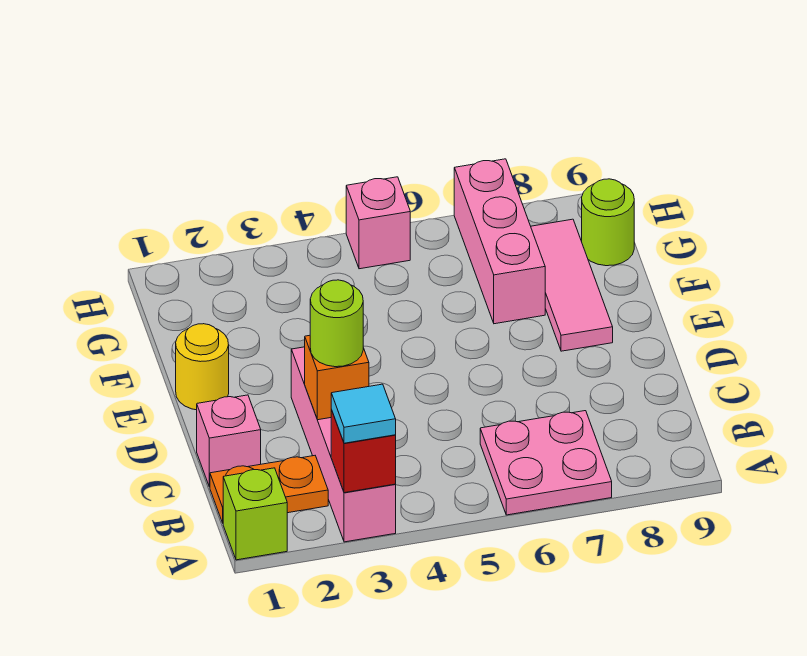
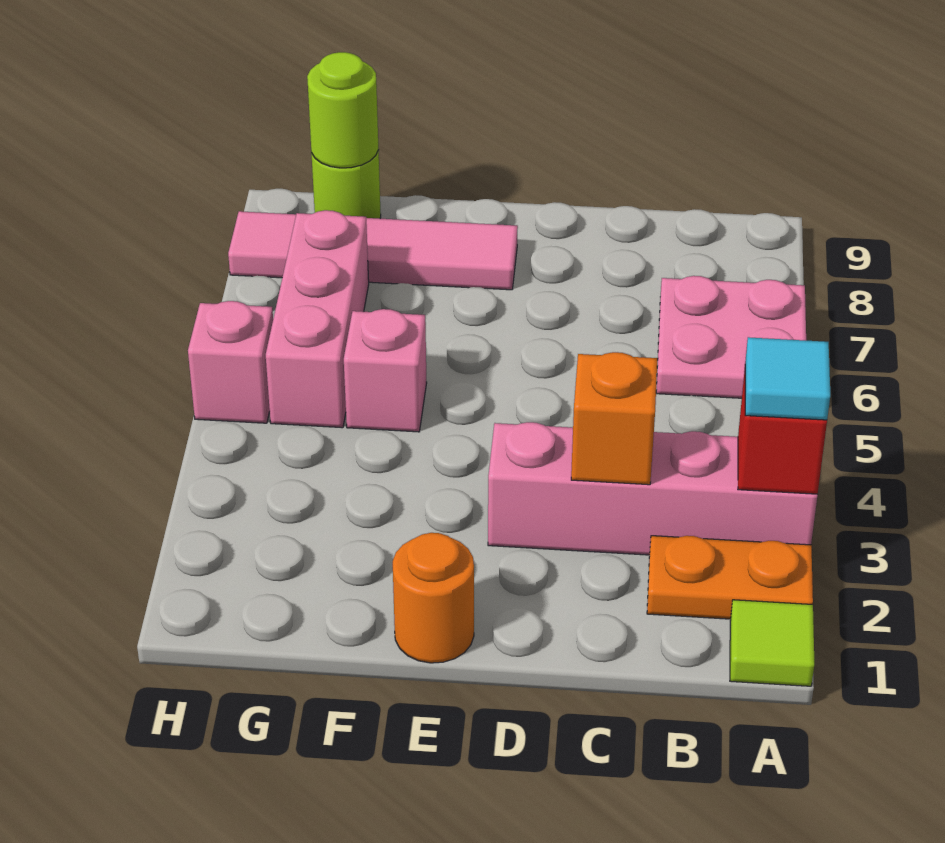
lime brick A1 level 1 -> lime tile A1 level 1
orange plate B1:B2 level 1 -> orange plate A2:B2 level 1
pink brick C1 level 1 -> pink brick F5 level 1
lime round brick C3 level 3 -> lime round brick G9 level 2
yellow round brick E1 level 1 -> orange round brick E1 level 1
pink tile E8:G8 level 1 -> pink tile E8:H8 level 1
pink brick F7:H7 level 1 -> pink brick G5:G7 level 1

